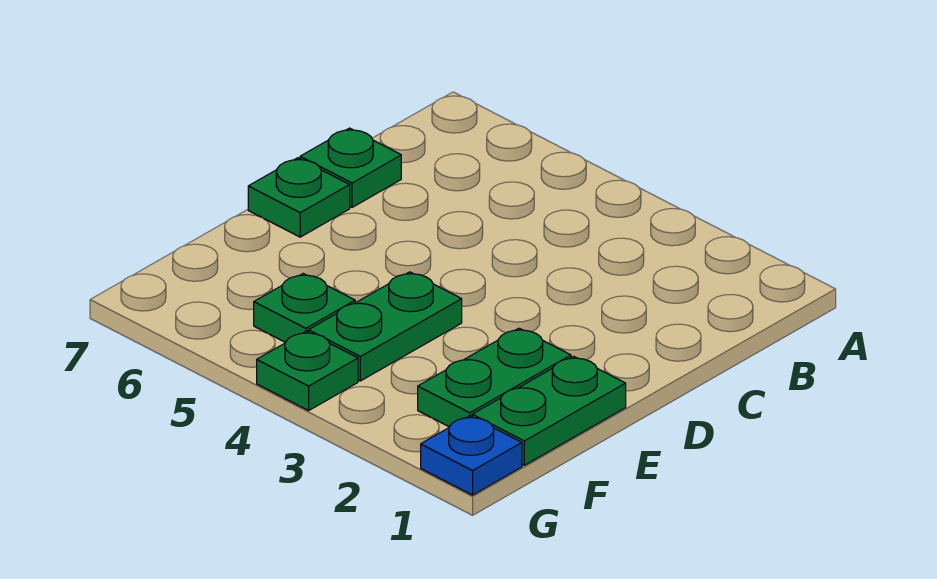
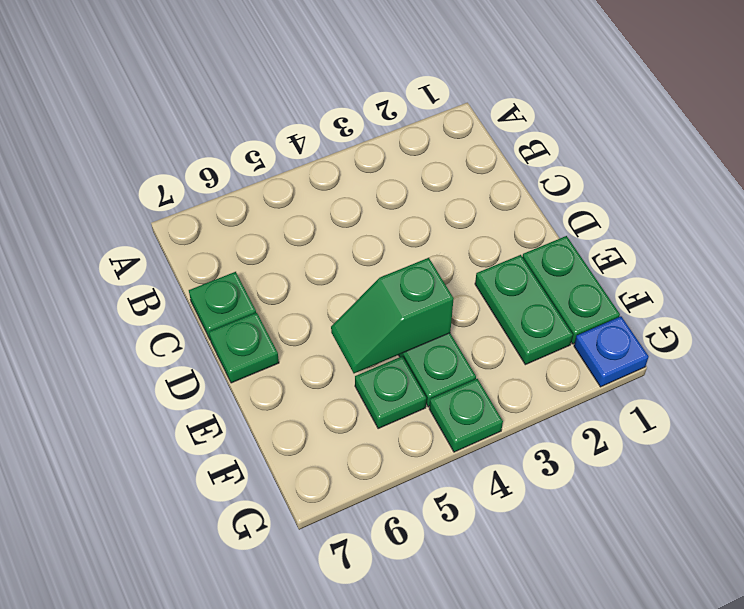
none -> green slope E4:E5 level 2 top 4

